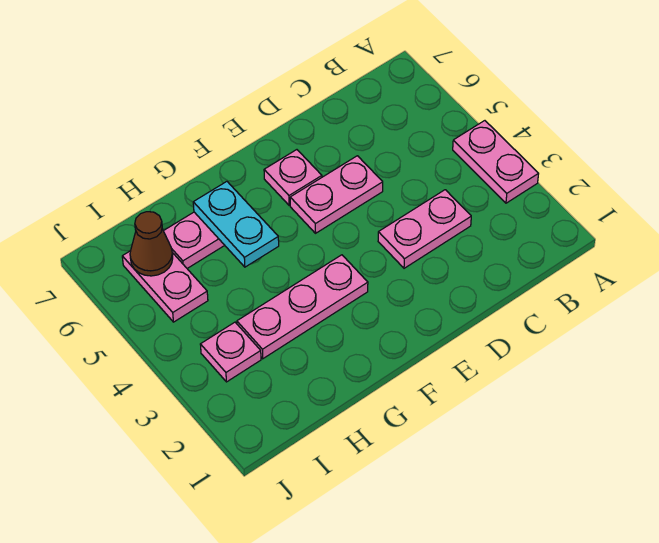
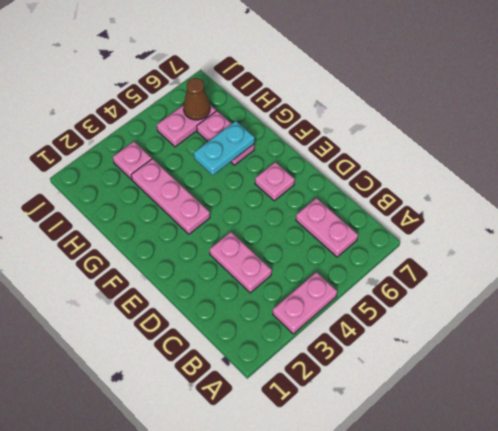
pink plate D5:E5 level 1 -> pink plate B6:C6 level 1

